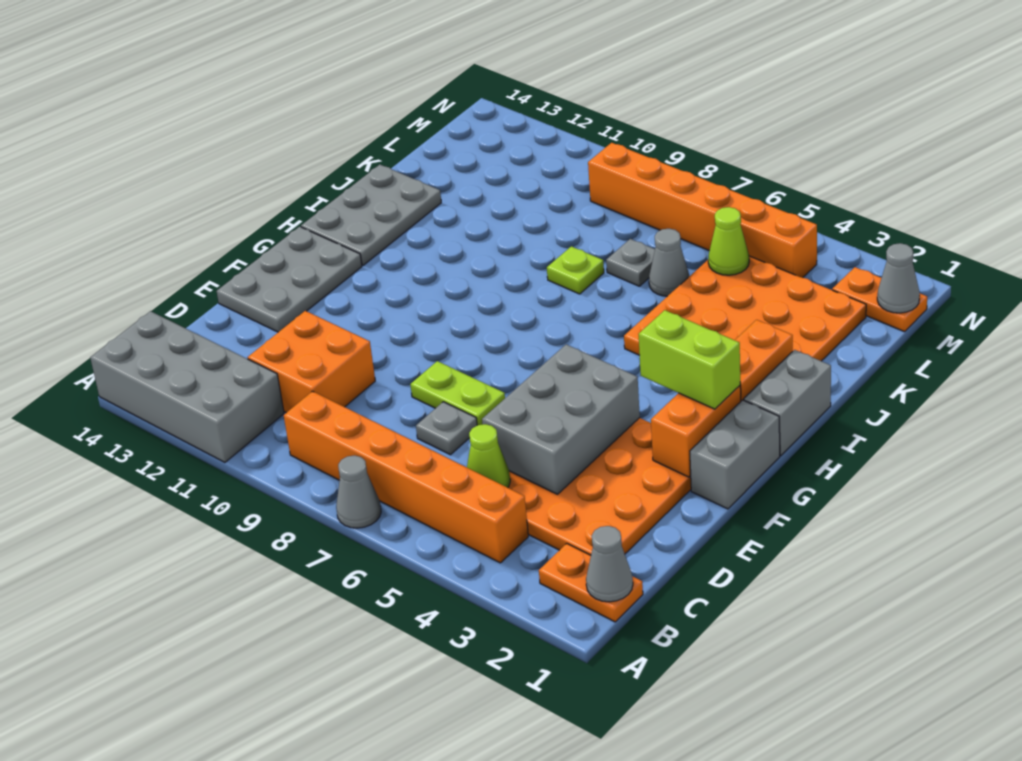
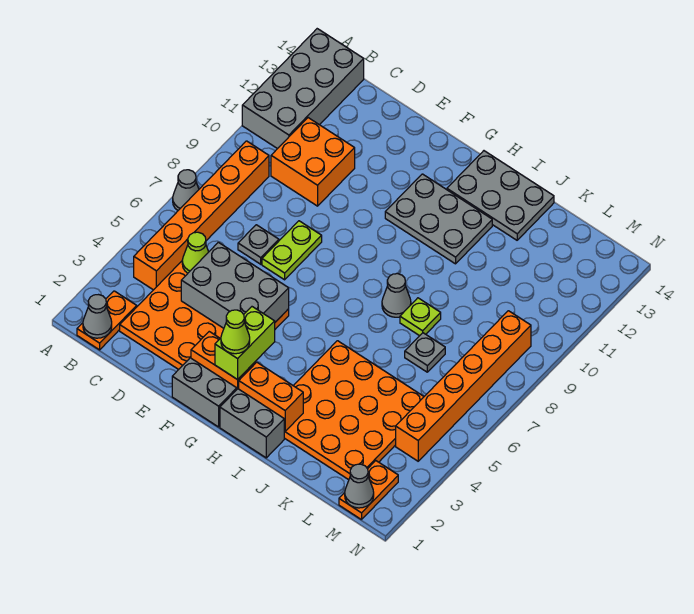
grey plate E13:G14 level 1 -> grey plate G11:I12 level 1
grey cone K6 level 1 -> grey cone I8 level 1
lime cone L5 level 2 -> lime cone G2 level 4

